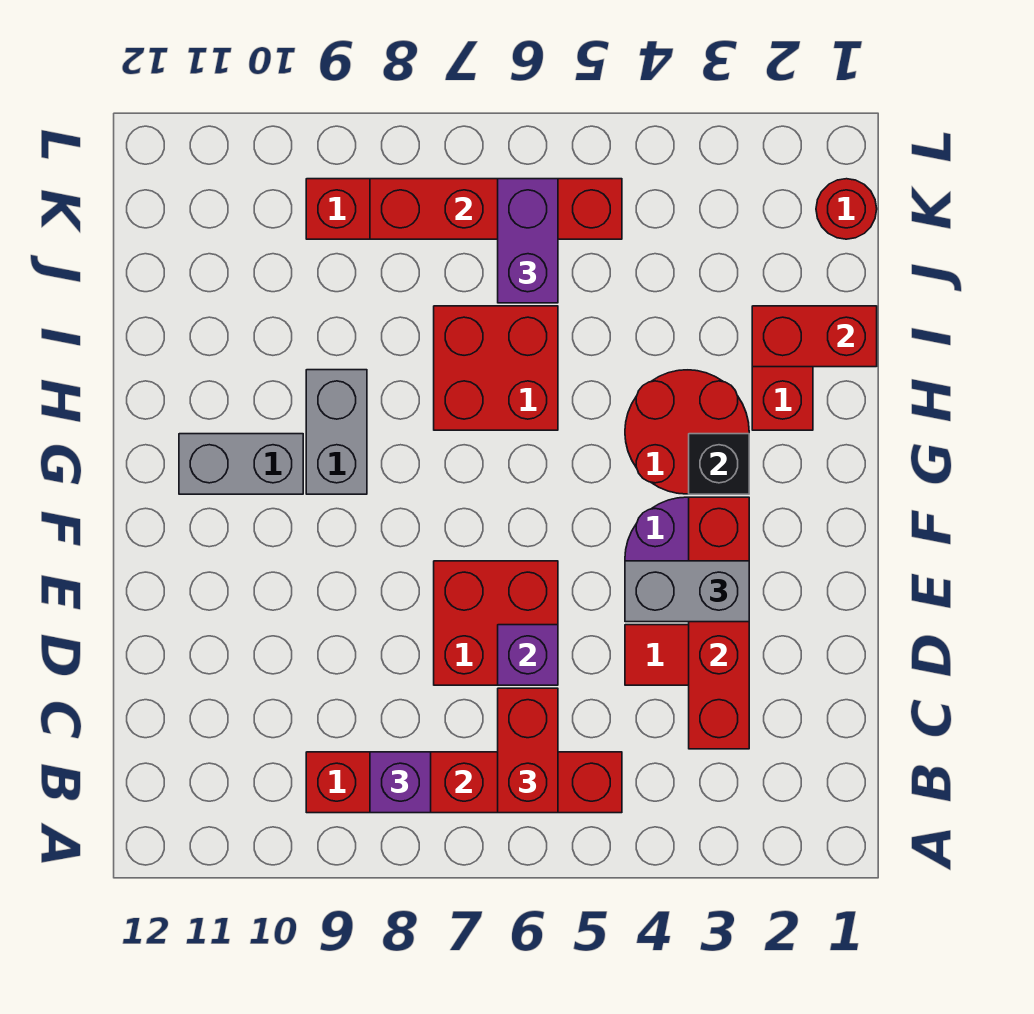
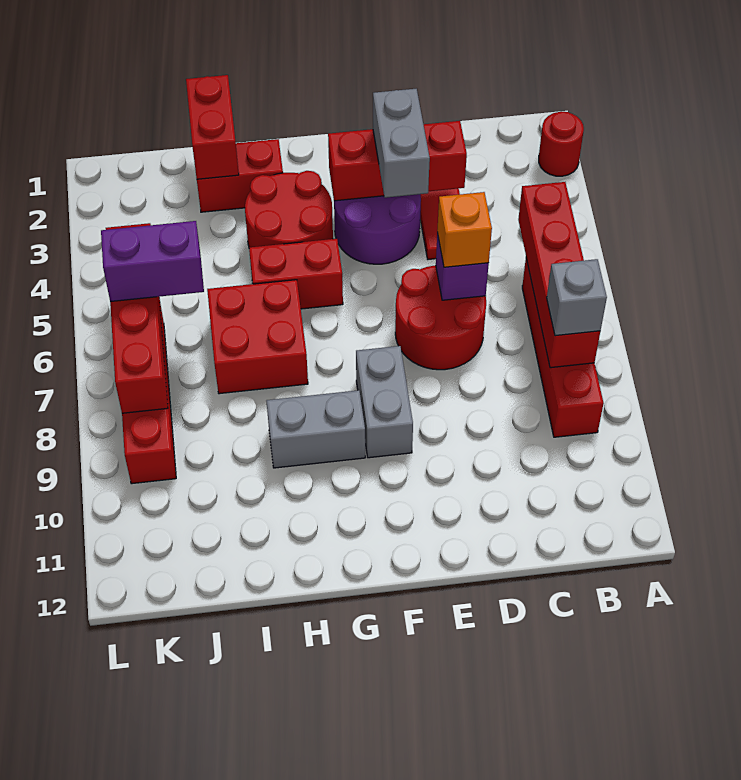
red brick B6:C6 level 3 -> red brick G5:H5 level 1
purple brick B8 level 3 -> grey brick B8 level 3
red brick C3:F3 level 2 -> red brick D3:F3 level 2
red brick D6:E7 level 1 -> red round brick D6:E7 level 1
none -> orange brick D6 level 3
black brick G3 level 2 -> none
grey brick G10:G11 level 1 -> grey brick F8:F9 level 1
red round brick K1 level 1 -> red round brick A2 level 1

